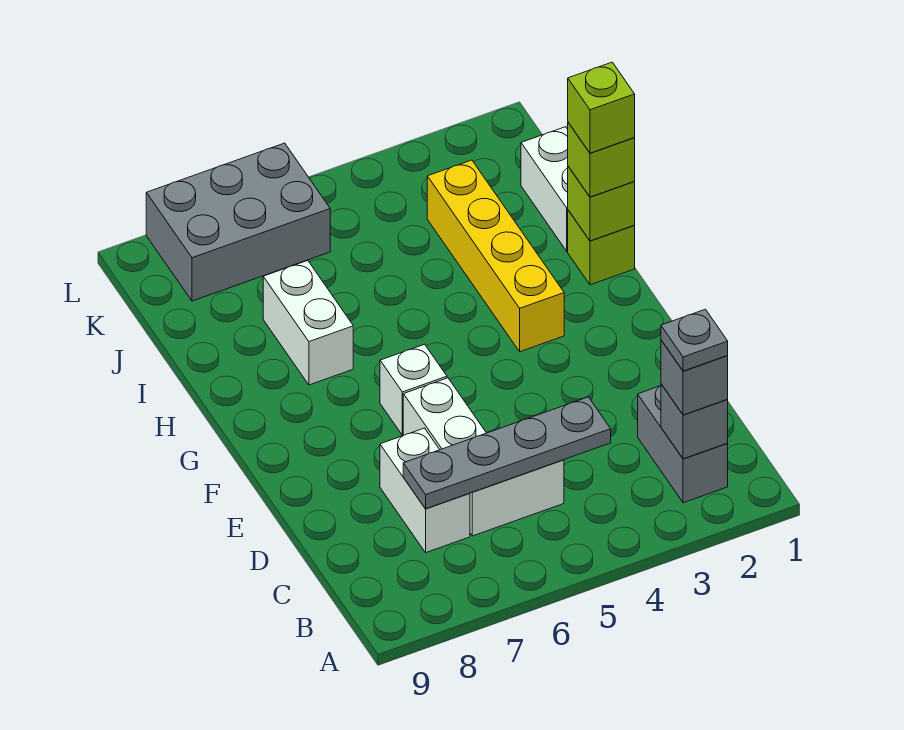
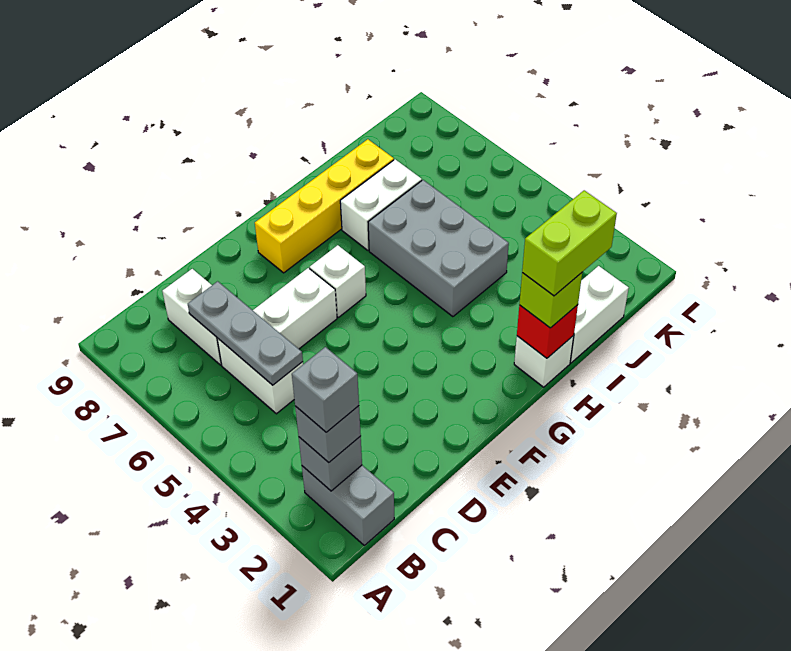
grey brick B2:C2 level 1 -> grey brick B1:B2 level 1
grey plate B2 level 4 -> grey brick B2 level 4
grey plate C4:C7 level 2 -> grey plate C5:C7 level 2
white brick C7:D7 level 1 -> white brick C7:C8 level 1
yellow brick G3:J3 level 1 -> yellow brick F8:I8 level 1
lime brick H1 level 1 -> white brick H1 level 1
lime brick H1 level 2 -> red brick H1 level 2
lime brick H1 level 4 -> lime brick H1:I1 level 4
grey brick K6:L8 level 1 -> grey brick H4:I6 level 1

